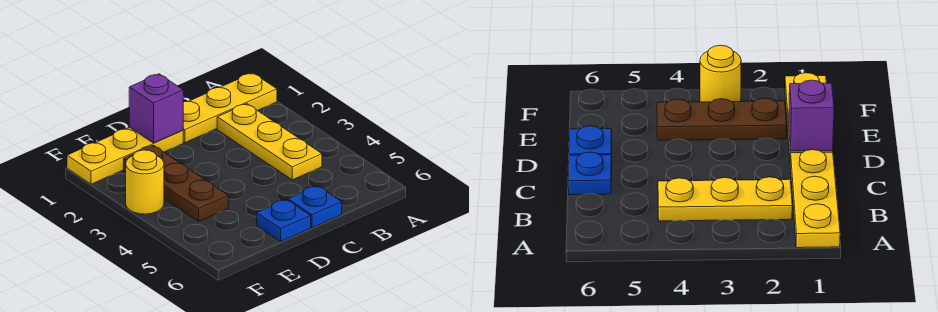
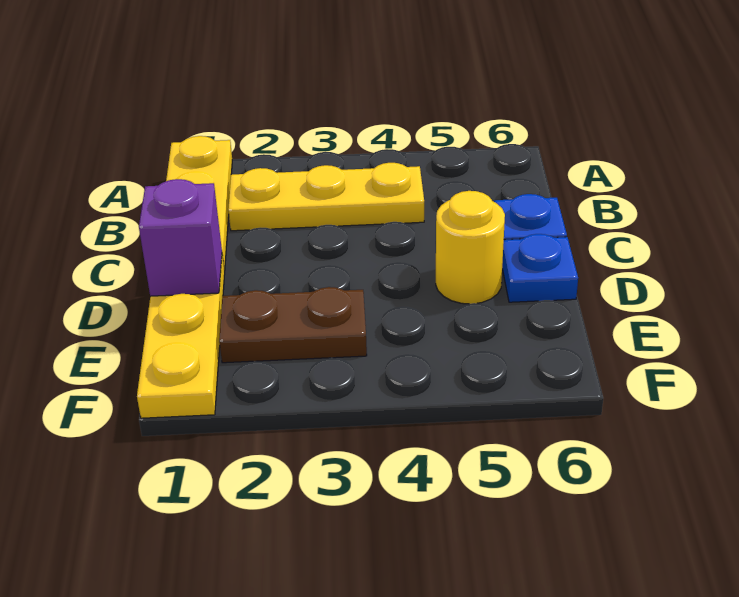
brown plate E2:E4 level 1 -> brown plate E2:E3 level 1
yellow round brick F3 level 1 -> yellow round brick D5 level 1

